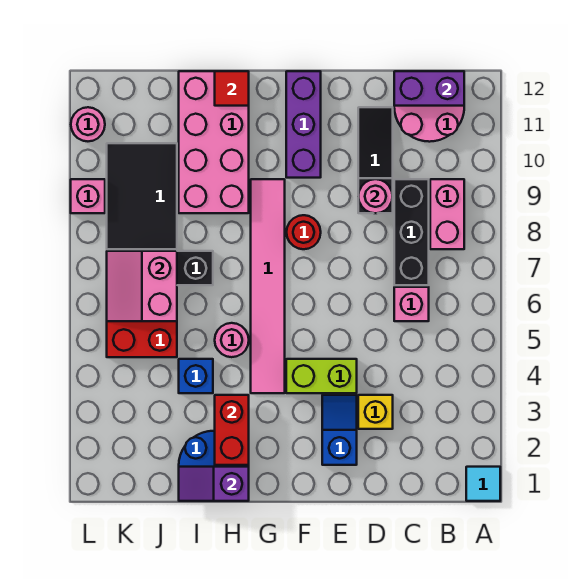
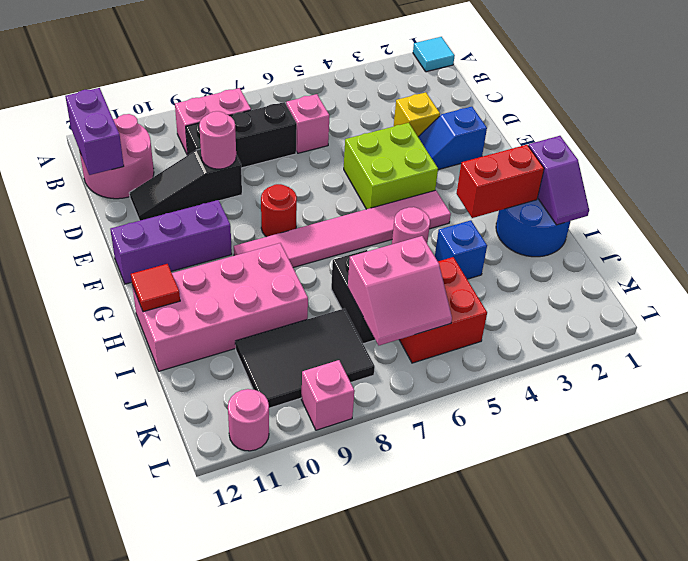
lime brick E4:F4 level 1 -> lime brick E4:F5 level 1

